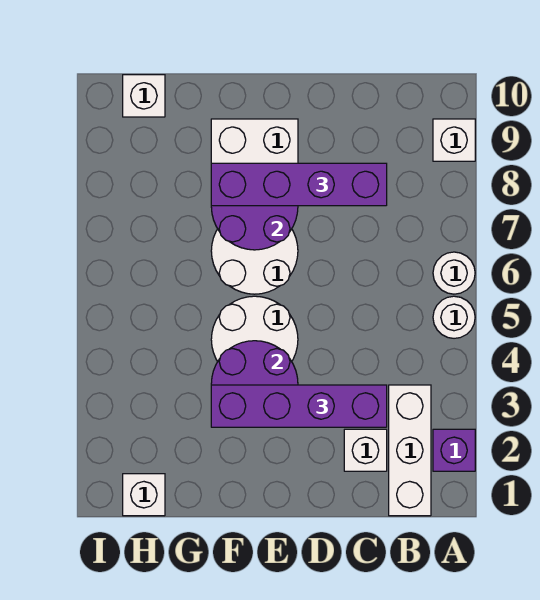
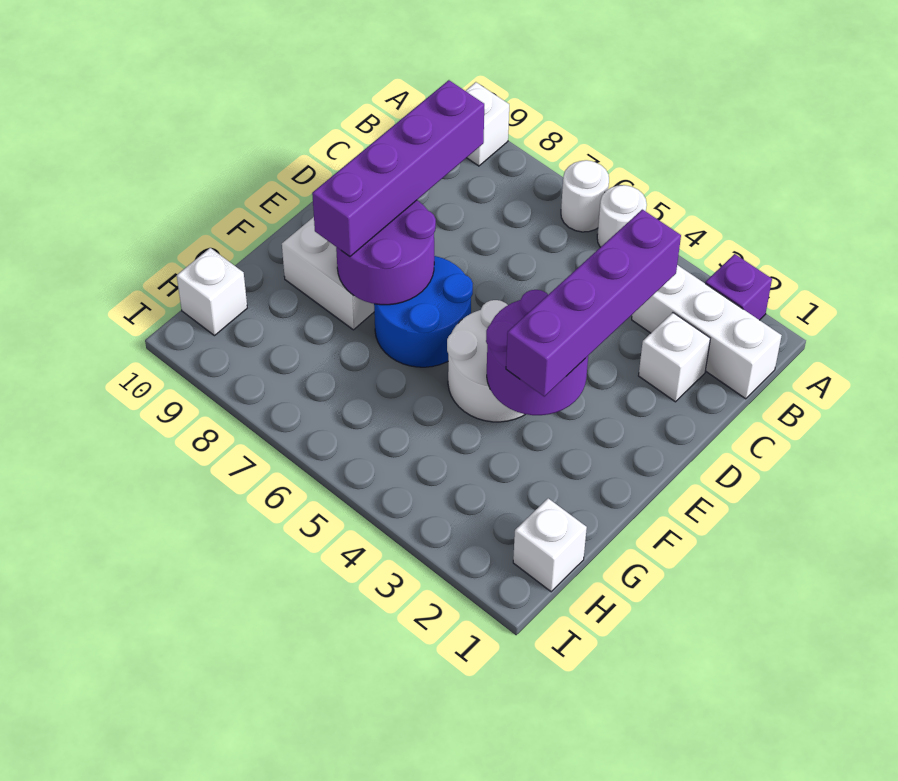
white round brick E6:F7 level 1 -> blue round brick E6:F7 level 1

